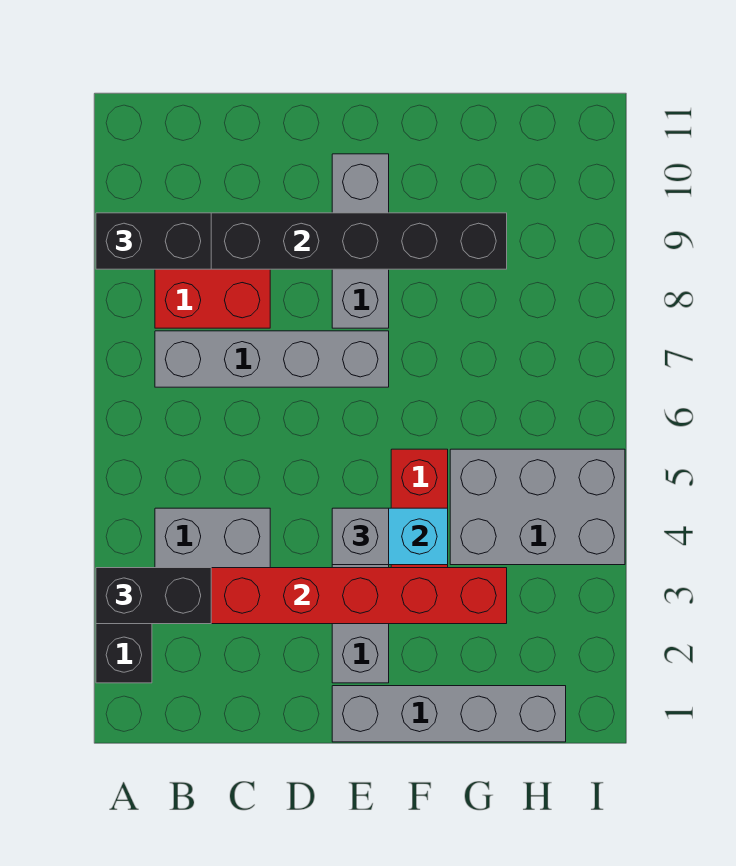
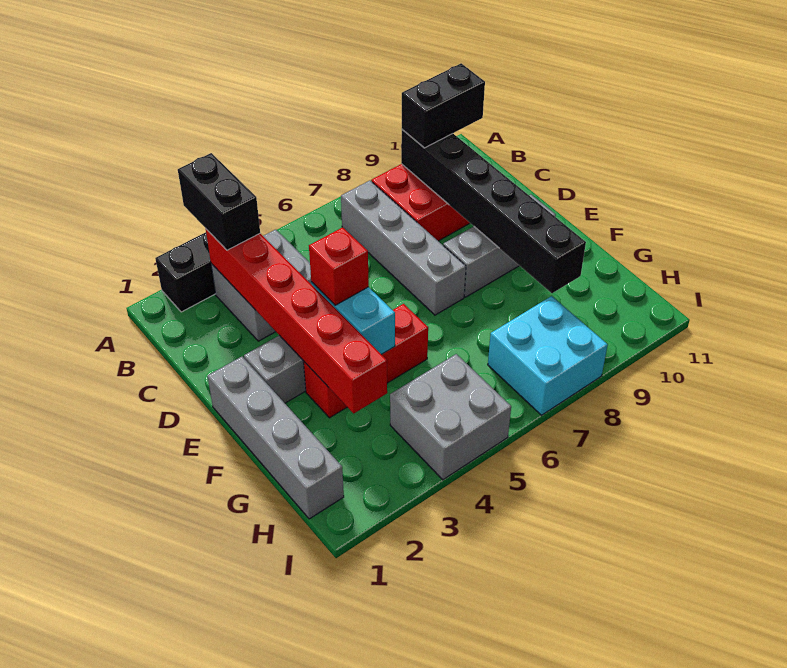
black brick A9:B9 level 3 -> black brick B9:B10 level 3
grey brick E4 level 3 -> red brick E4 level 3
grey brick G4:I5 level 1 -> grey brick H4:I5 level 1
none -> cyan brick H7:I8 level 1

